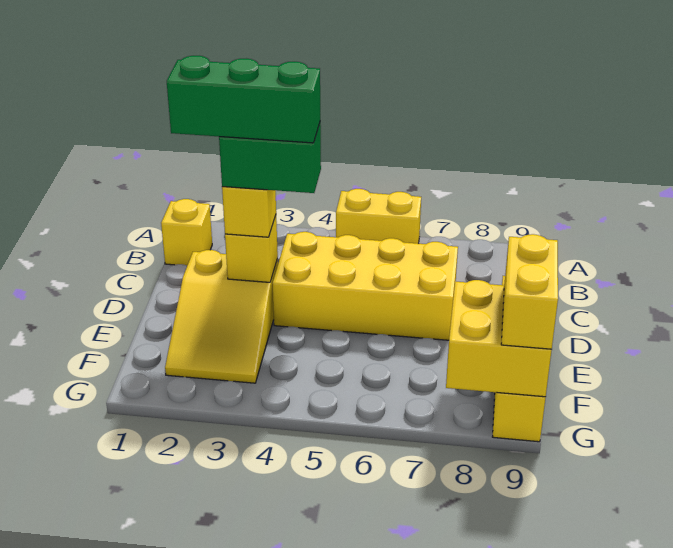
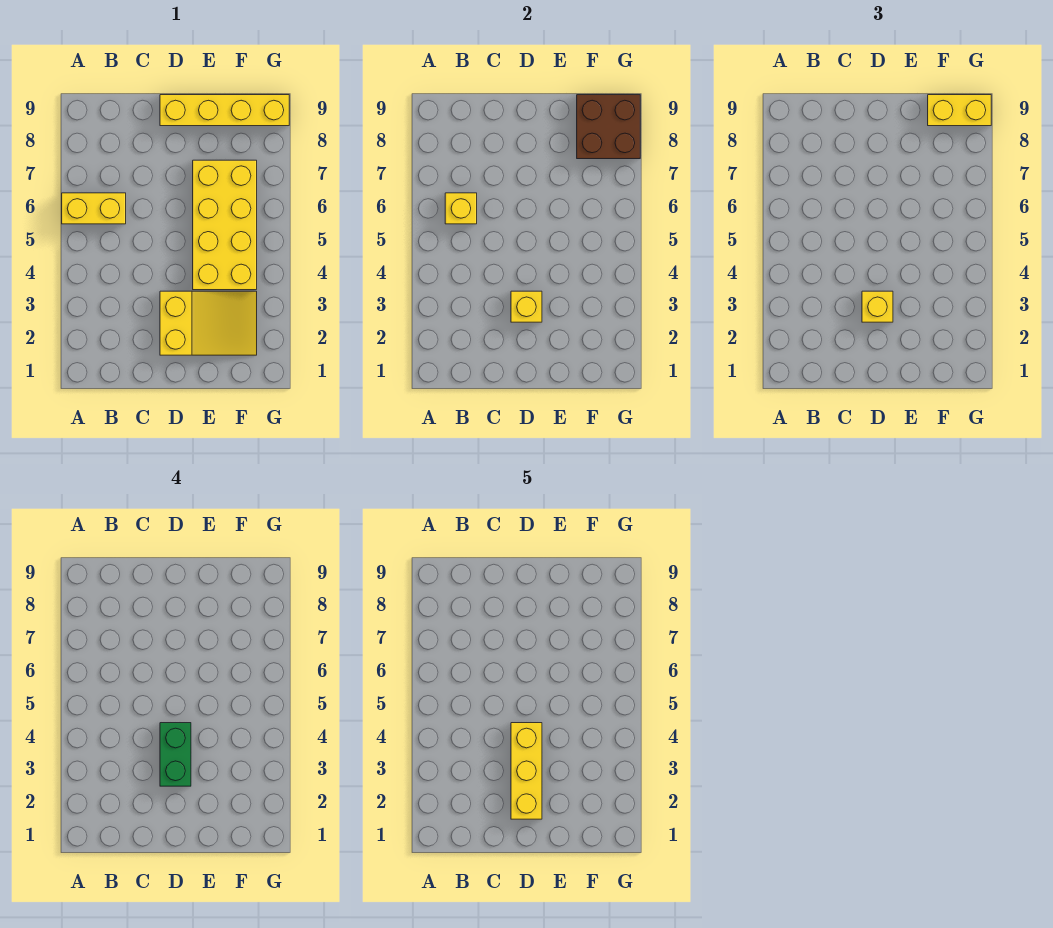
yellow brick A5:A6 level 1 -> yellow brick A6:B6 level 1
yellow brick B1 level 1 -> yellow brick B6 level 2
yellow brick C4:D7 level 1 -> yellow brick E4:F7 level 1
green brick D2:D4 level 5 -> yellow brick D2:D4 level 5
yellow brick F8:G9 level 2 -> brown brick F8:G9 level 2

